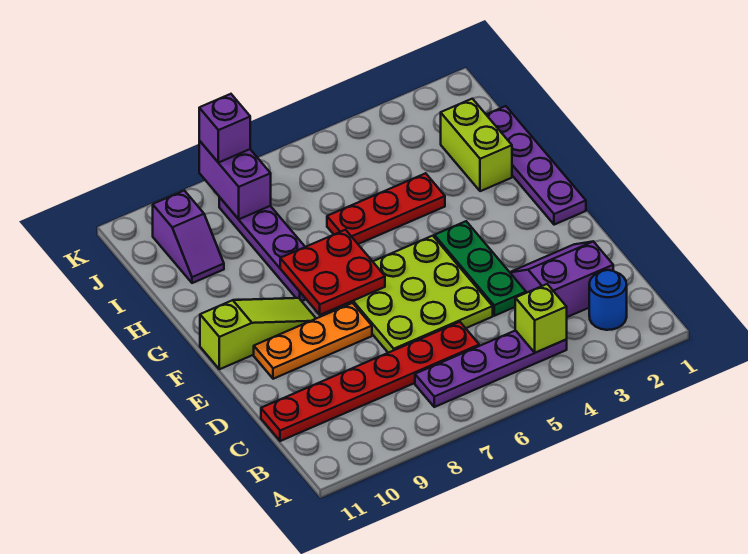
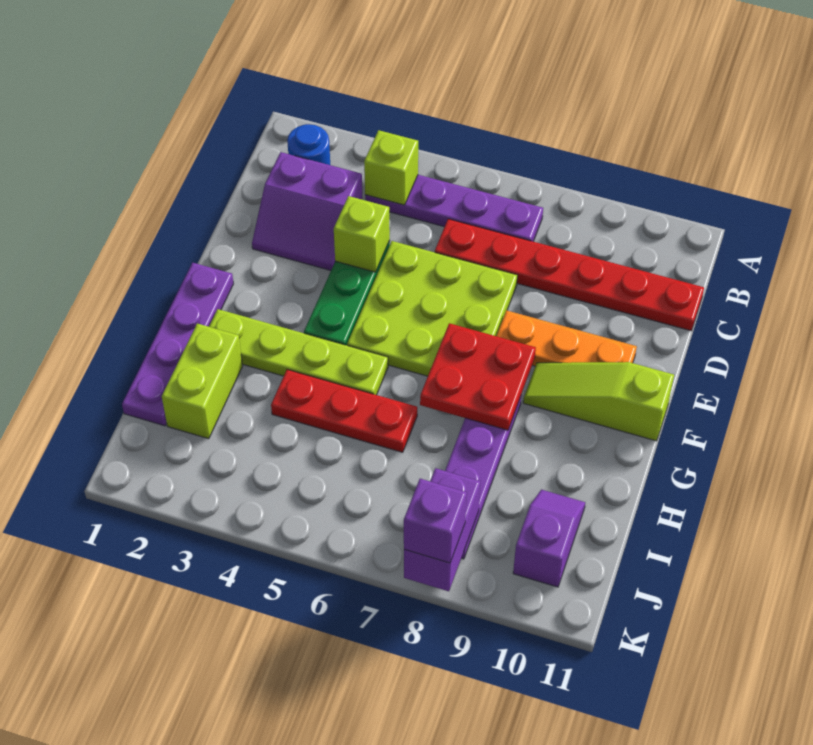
none -> lime brick D4 level 2
none -> lime plate G2:G5 level 1

